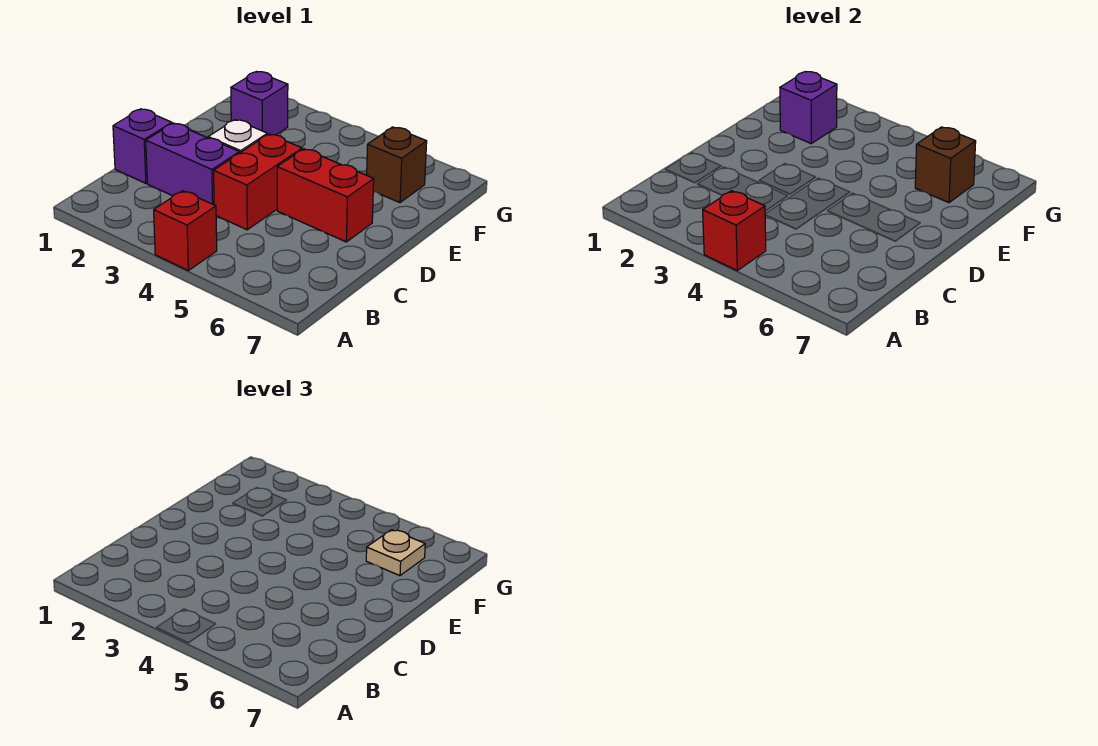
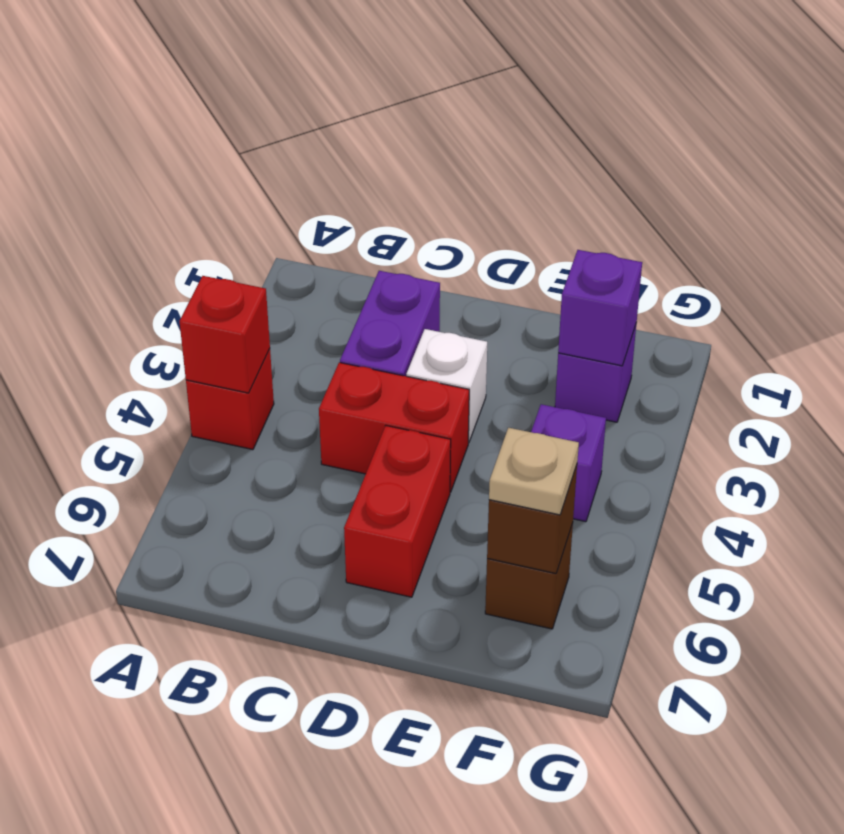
purple brick C1 level 1 -> purple brick F4 level 1

